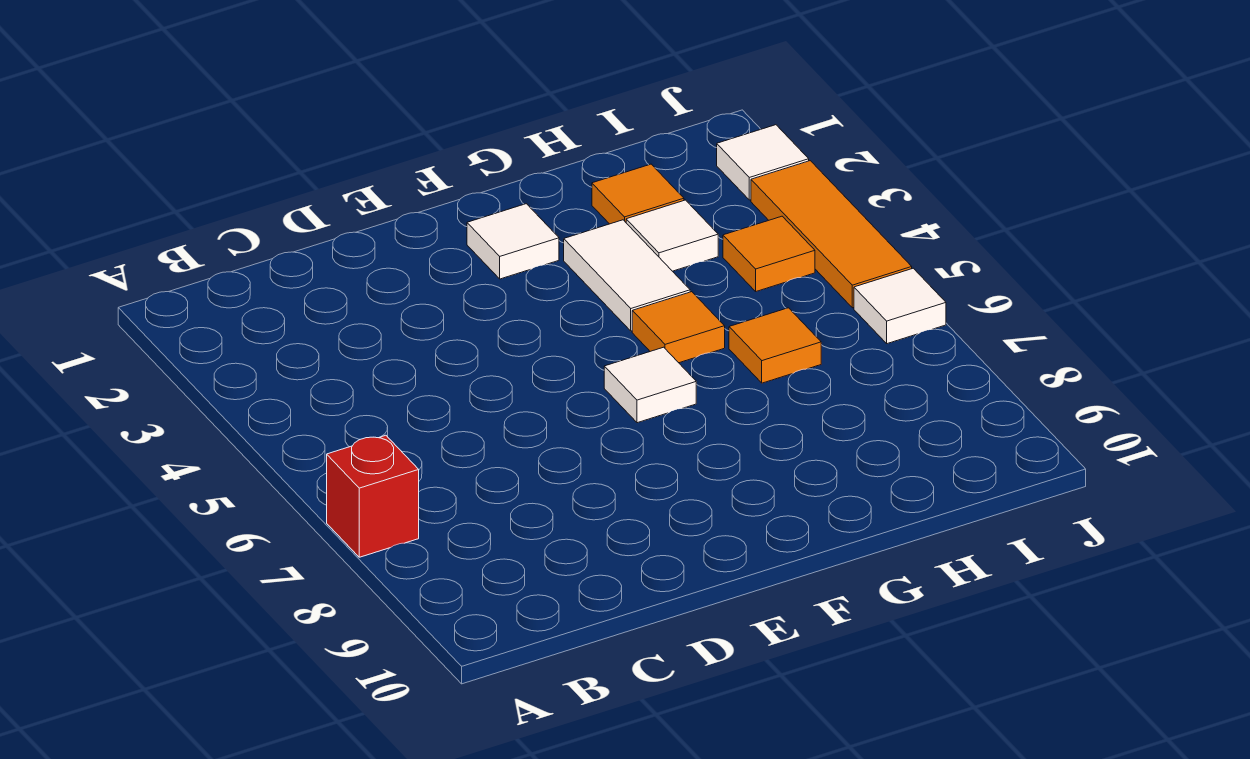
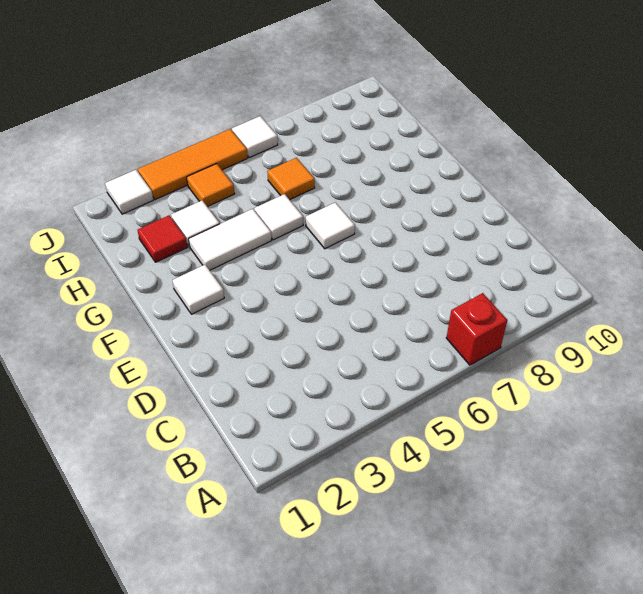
orange tile G5 level 1 -> white tile G5 level 1
orange tile H2 level 1 -> red tile H2 level 1

